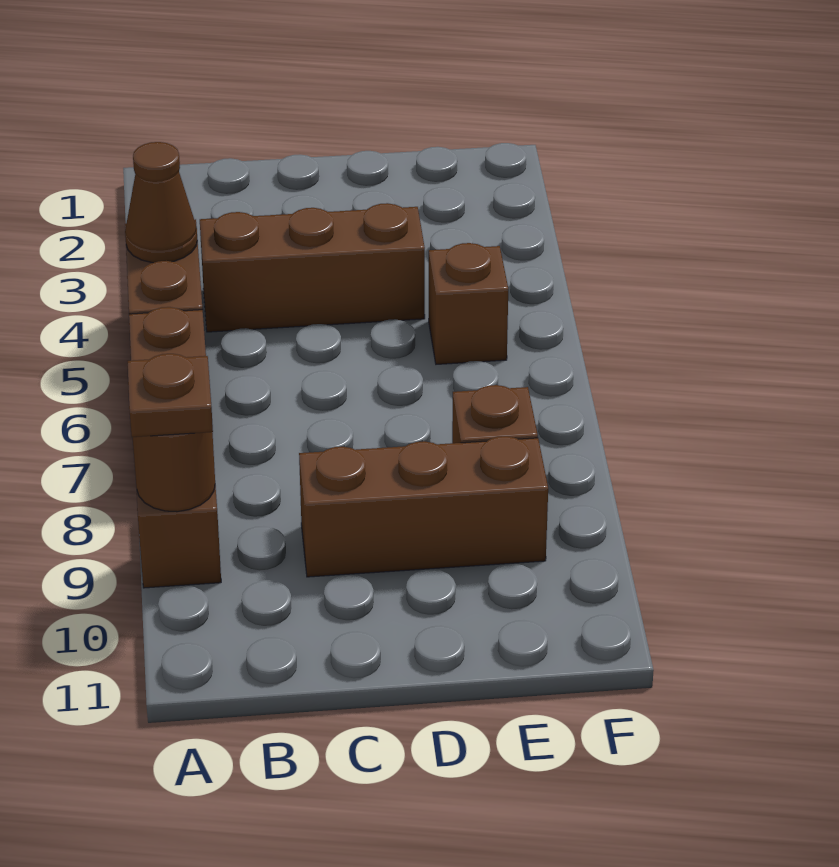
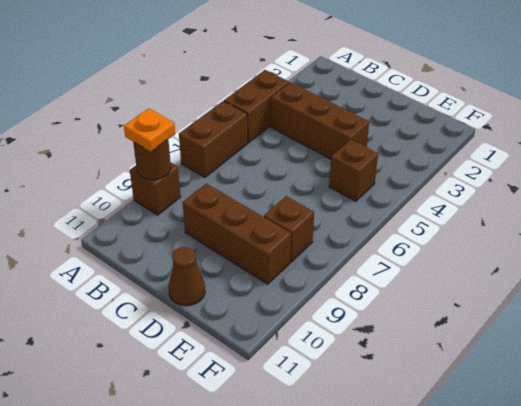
brown cone A4 level 2 -> brown cone D11 level 1
brown plate A9 level 3 -> orange plate A9 level 3

